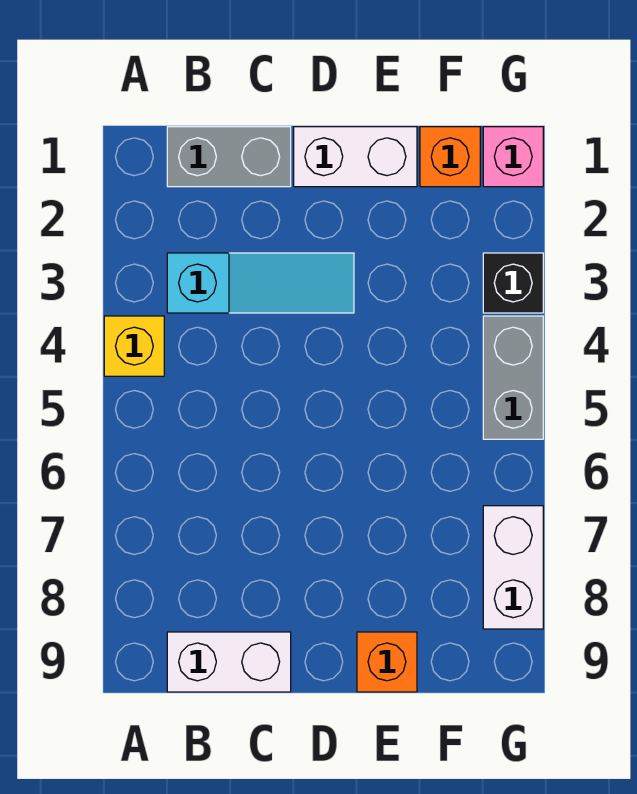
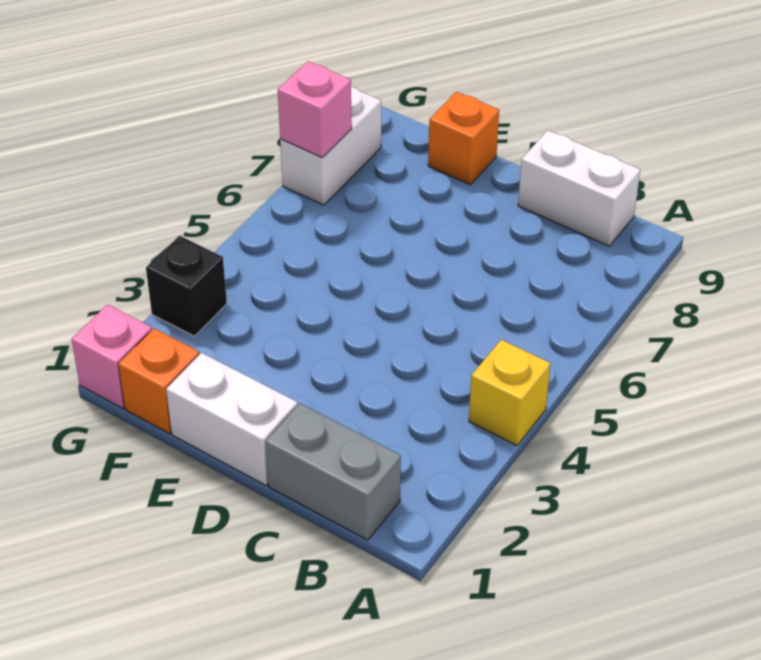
cyan slope B3:D3 level 1 top B -> none
grey brick G4:G5 level 1 -> none
none -> pink brick G7 level 2

